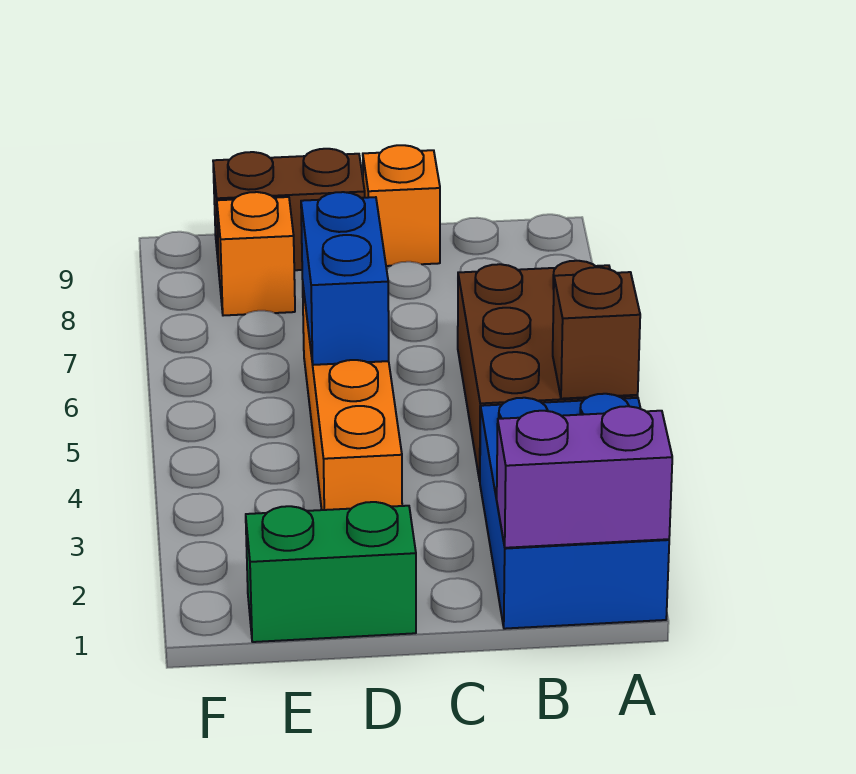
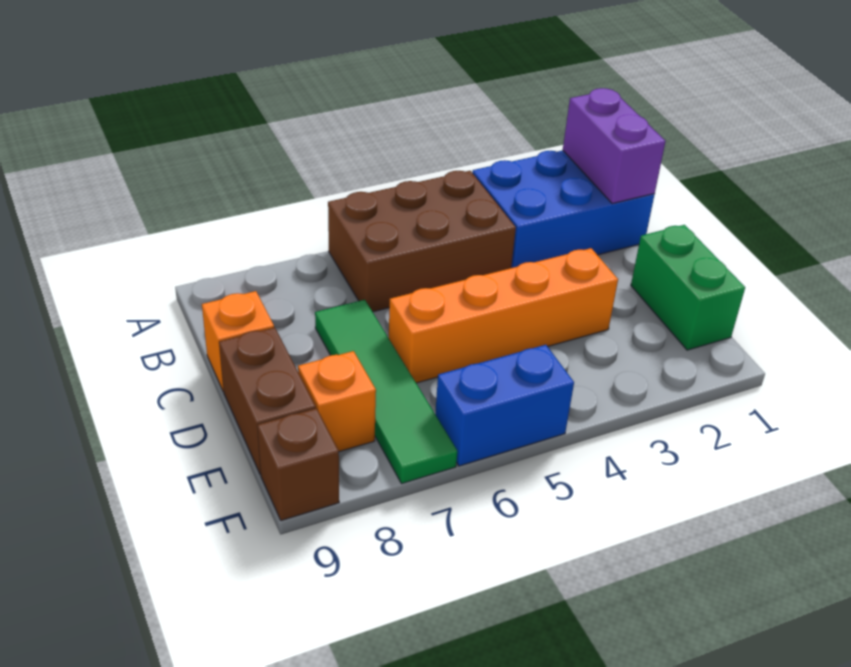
brown brick A4 level 2 -> brown brick F9 level 1
none -> green tile C7:F7 level 1
blue brick D5:D6 level 2 -> blue brick F5:F6 level 1

